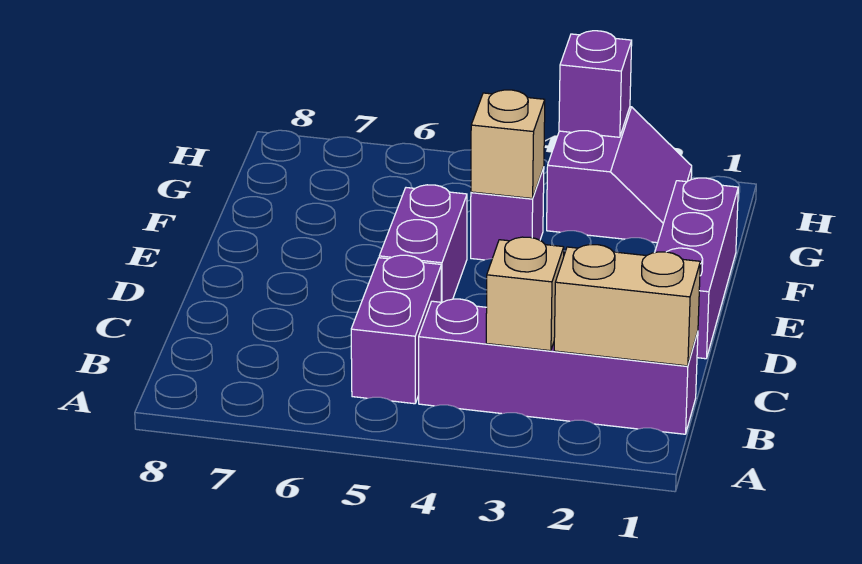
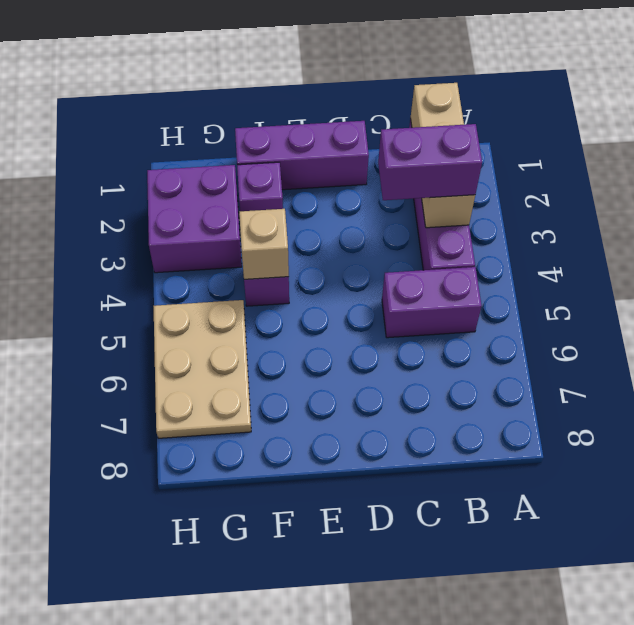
purple brick D5:E5 level 1 -> purple brick B3:C3 level 3
purple slope G2:H3 level 1 top 3 -> purple brick G2:H3 level 1
none -> tan plate G5:H7 level 1
purple brick H3 level 2 -> purple brick F2 level 1

